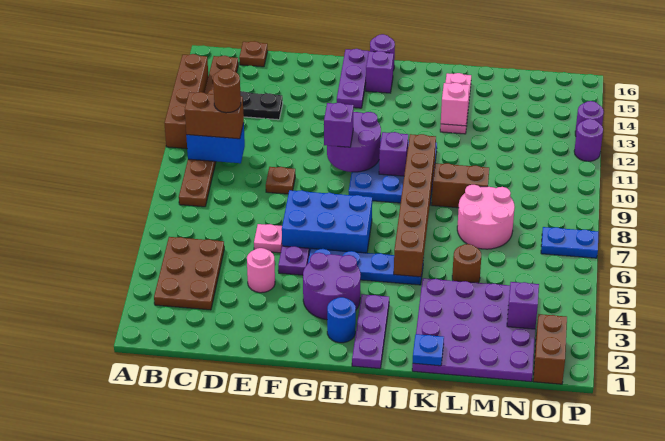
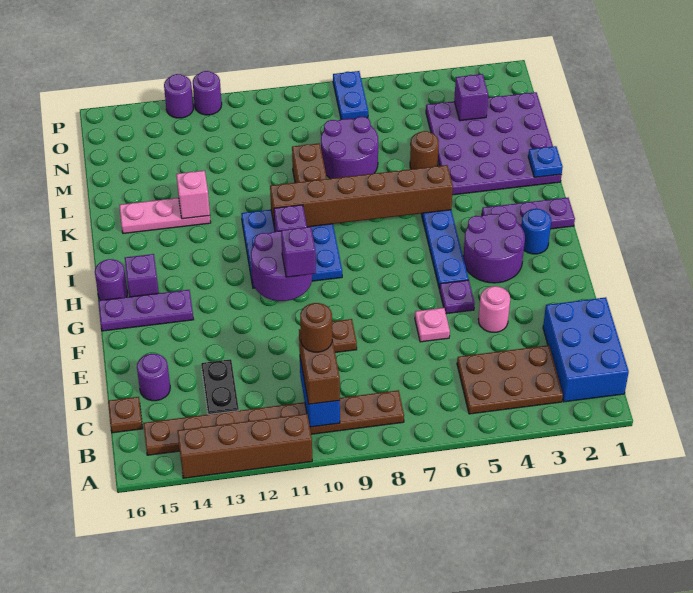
none -> purple round brick D15 level 1
blue brick F6:H7 level 1 -> blue brick B1:D2 level 1
pink round brick L7:M8 level 1 -> purple round brick L7:M8 level 1
brown brick O1:O2 level 1 -> none

